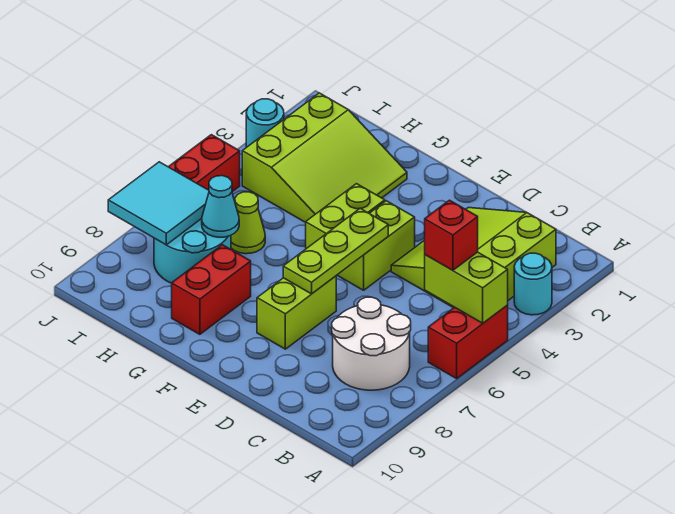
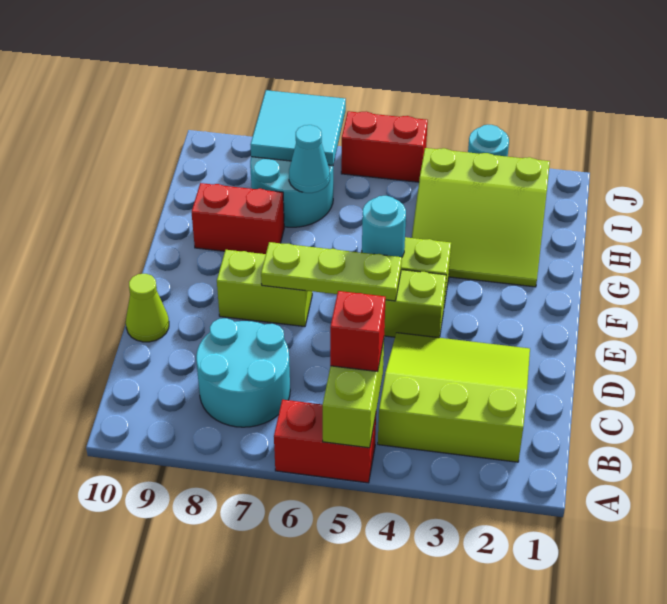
cyan round brick A3 level 1 -> cyan round brick F5 level 2
white round brick B7:C8 level 1 -> cyan round brick B7:C8 level 1
lime cone H6 level 1 -> lime cone D10 level 1

